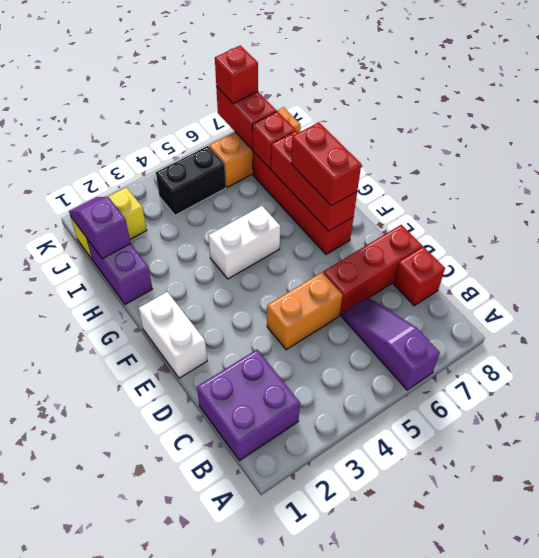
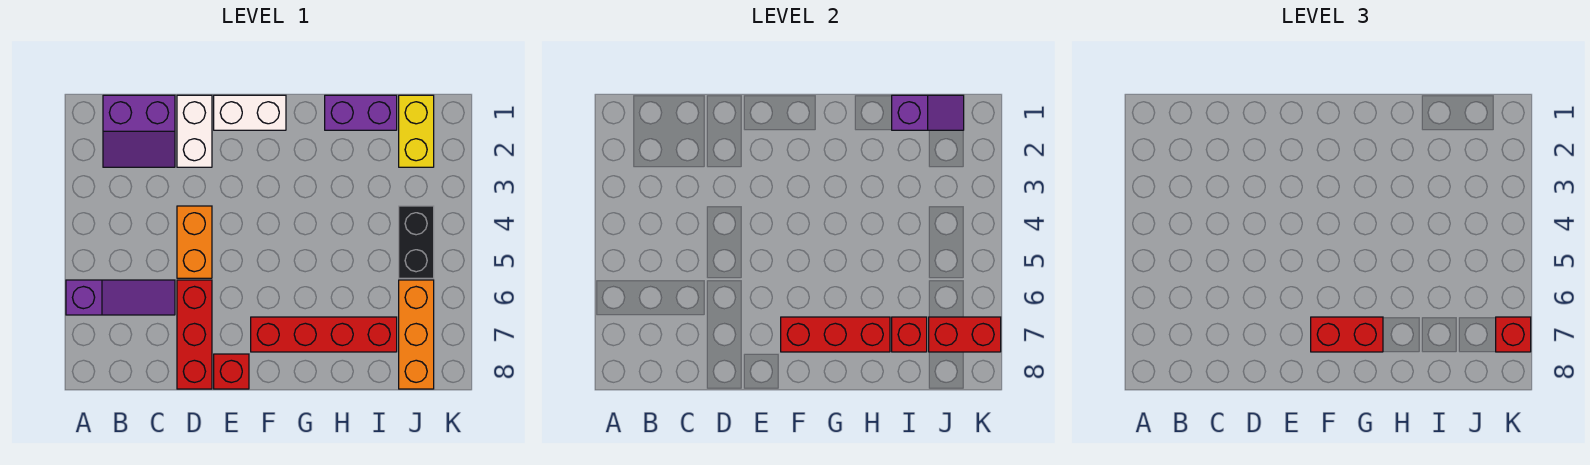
purple brick B1:C2 level 1 -> purple slope B1:C2 level 1 top 1
red brick C8 level 1 -> red brick E8 level 1
white brick G4:G5 level 1 -> white brick D1:D2 level 1

